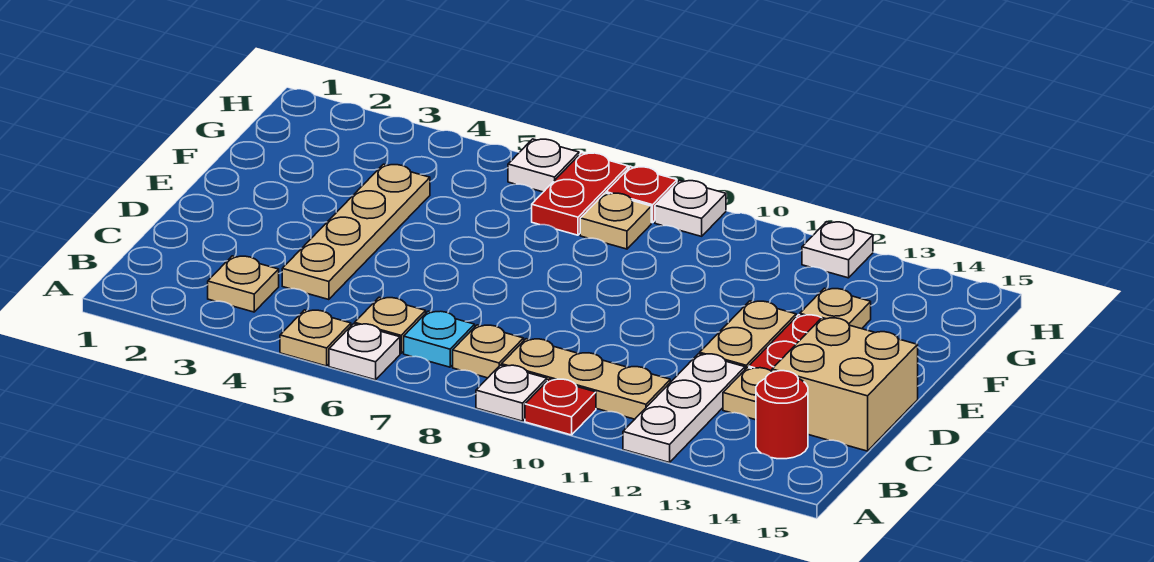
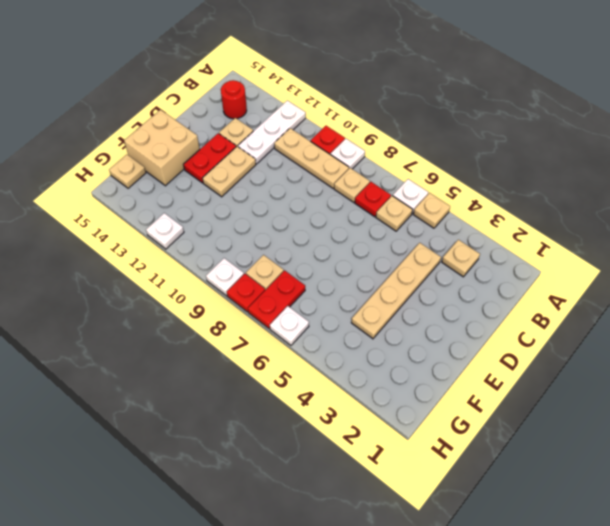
cyan plate B7 level 1 -> red plate B7 level 1
tan brick C14:D15 level 1 -> tan brick E14:F15 level 1
tan plate F13 level 1 -> tan plate G15 level 1

